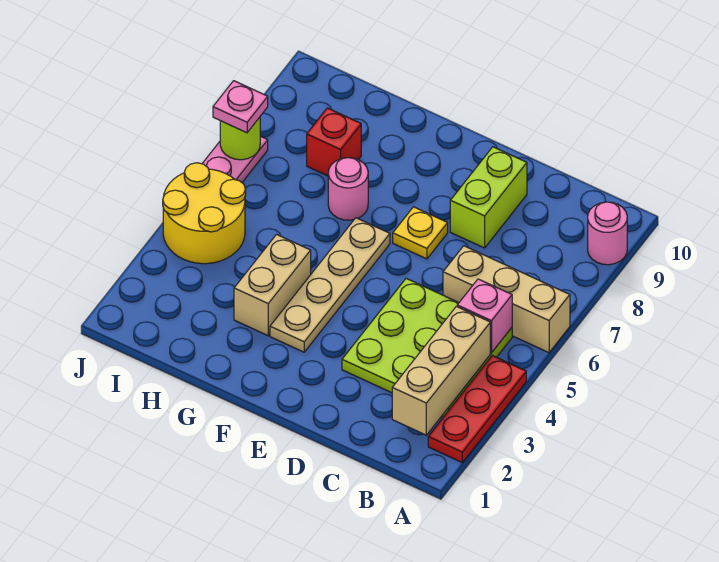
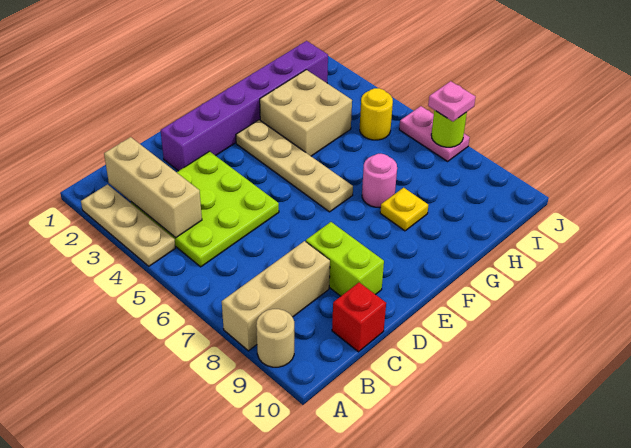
red plate A2:A4 level 1 -> tan plate A2:A4 level 1
tan brick A6:C6 level 1 -> tan brick A8:C8 level 1
pink round brick A9 level 1 -> tan round brick A9 level 1
pink brick B5 level 2 -> none
none -> purple brick D2:I2 level 1
yellow plate E7 level 1 -> yellow plate G8 level 1
tan brick G3:G4 level 1 -> tan brick G3:H4 level 1
red brick H8 level 1 -> red brick C10 level 1
yellow round brick I4:J5 level 1 -> yellow round brick I5 level 1

